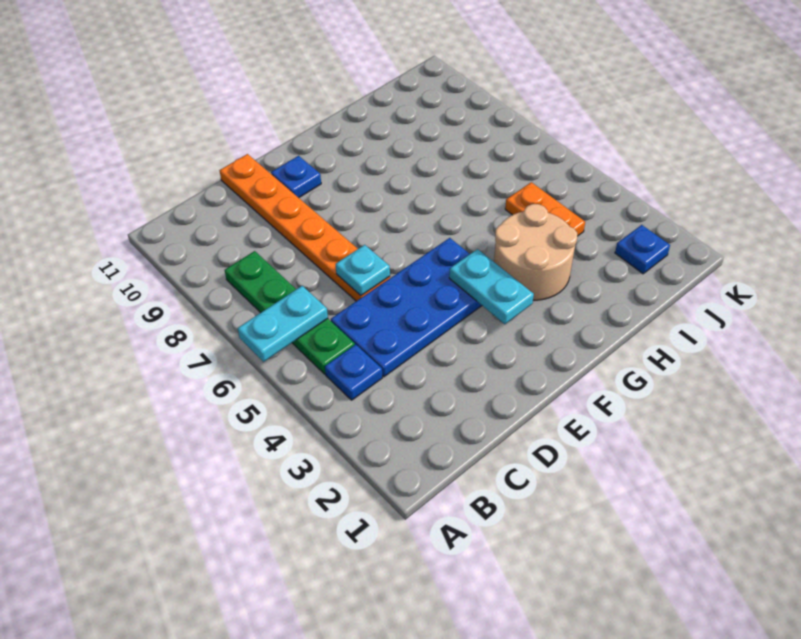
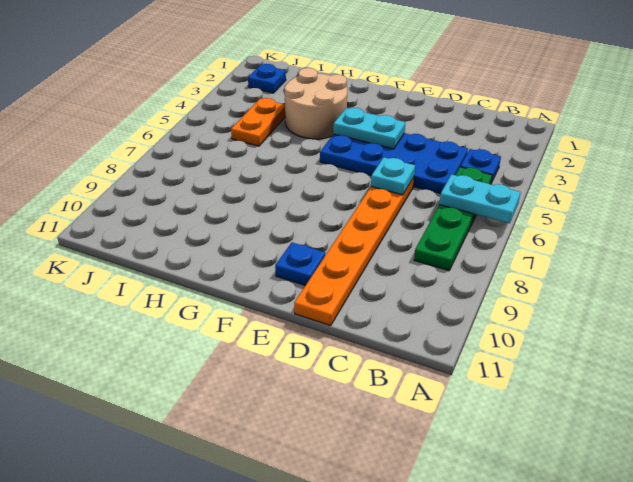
cyan plate F3:F4 level 2 -> cyan plate E4:F4 level 2

